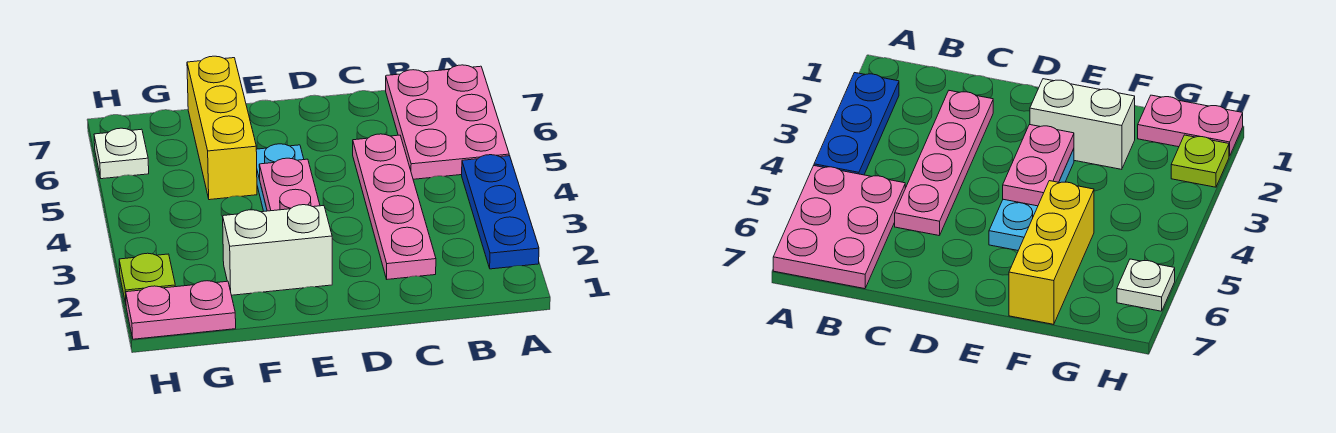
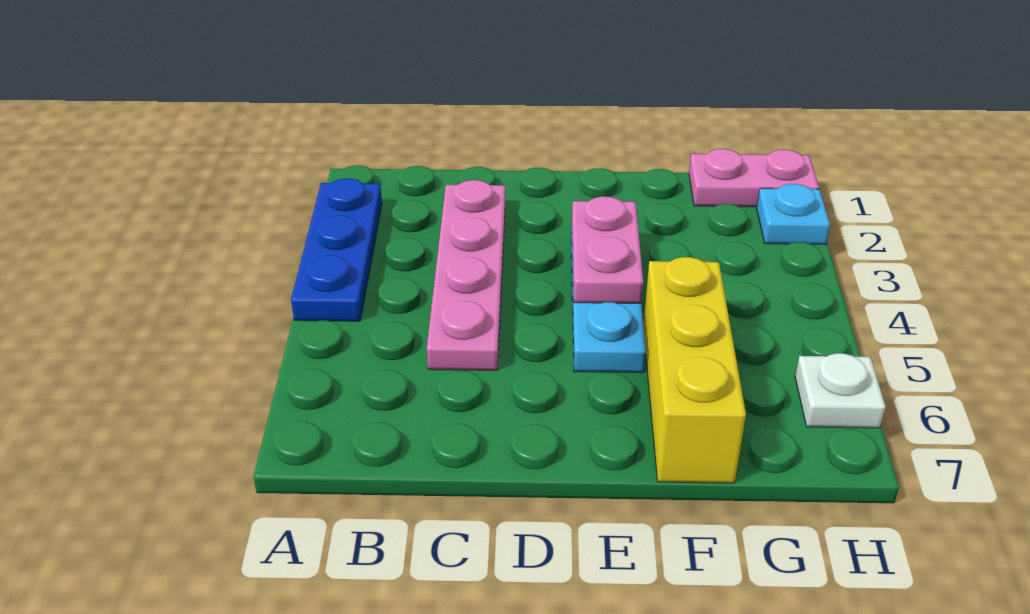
pink plate A5:B7 level 1 -> none
white brick E2:F2 level 1 -> none
lime plate H2 level 1 -> cyan plate H2 level 1

